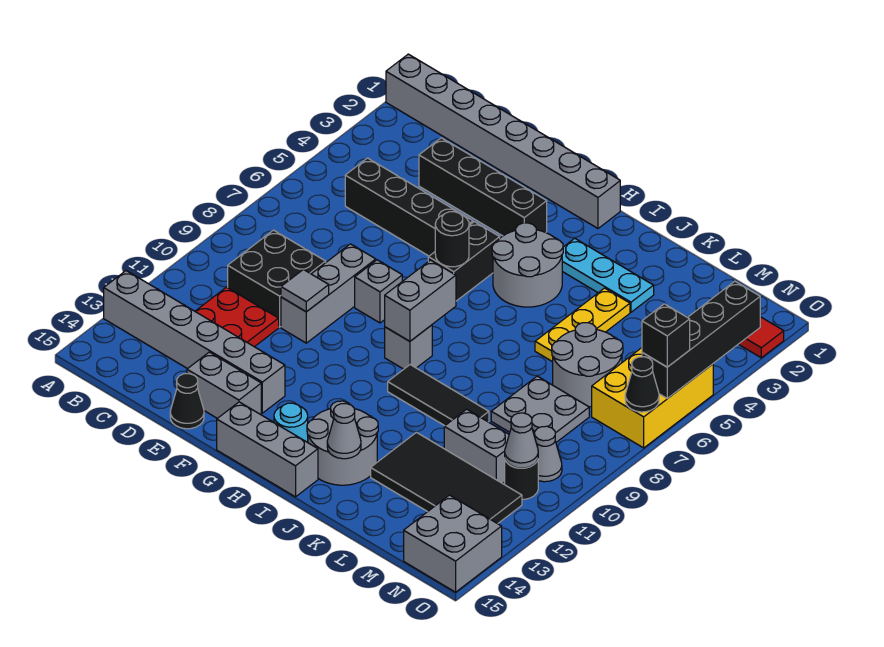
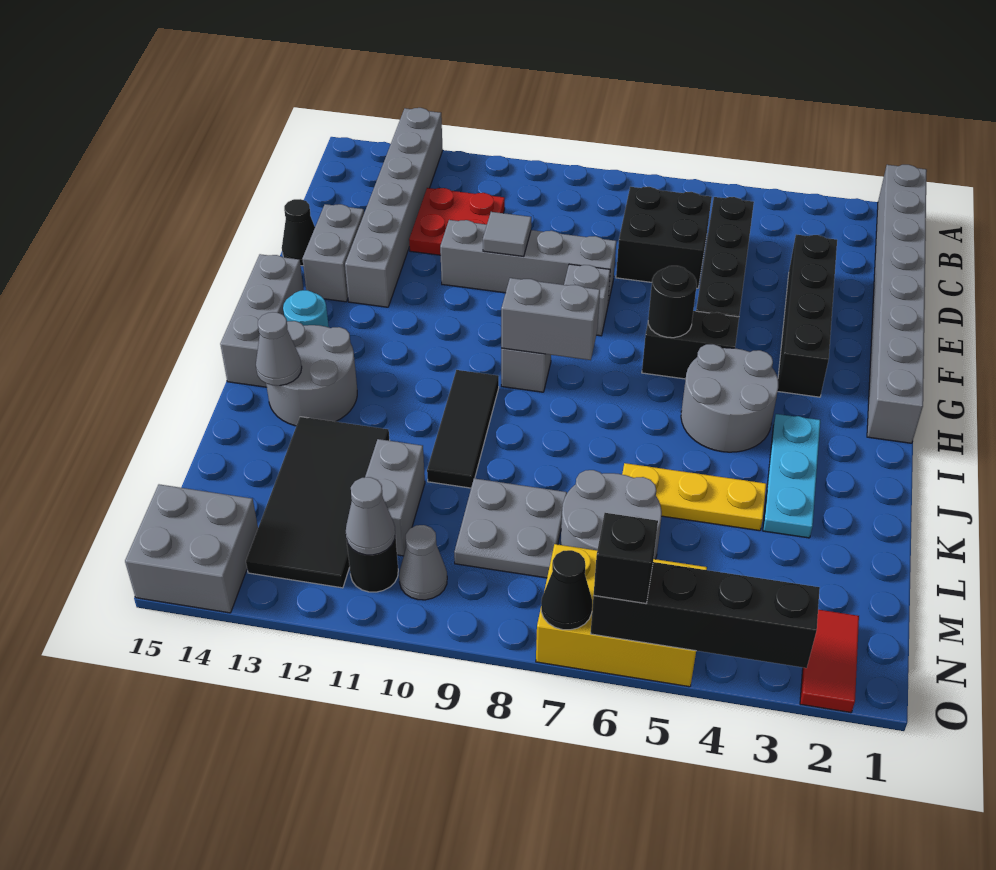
black brick C9:D10 level 1 -> black brick C6:D7 level 1
grey brick E8:E10 level 1 -> grey brick E8:E11 level 1

